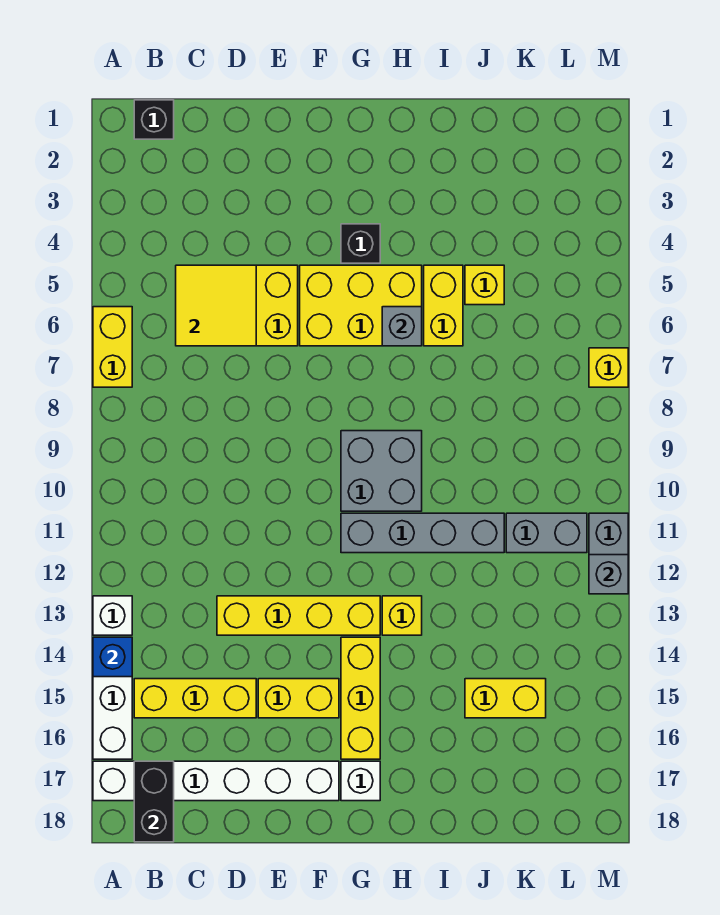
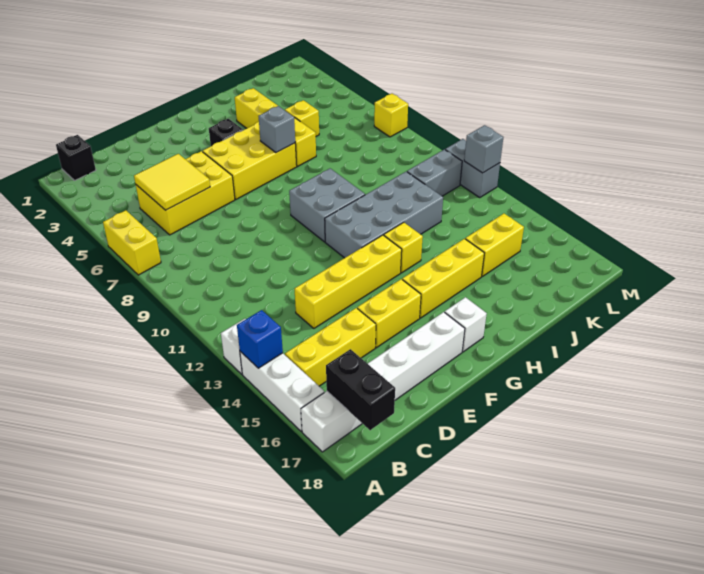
grey brick G11:J11 level 1 -> grey brick G11:J12 level 1
yellow brick G14:G16 level 1 -> yellow brick G15:I15 level 1
yellow brick I5:I6 level 1 -> yellow brick I3:I6 level 1

